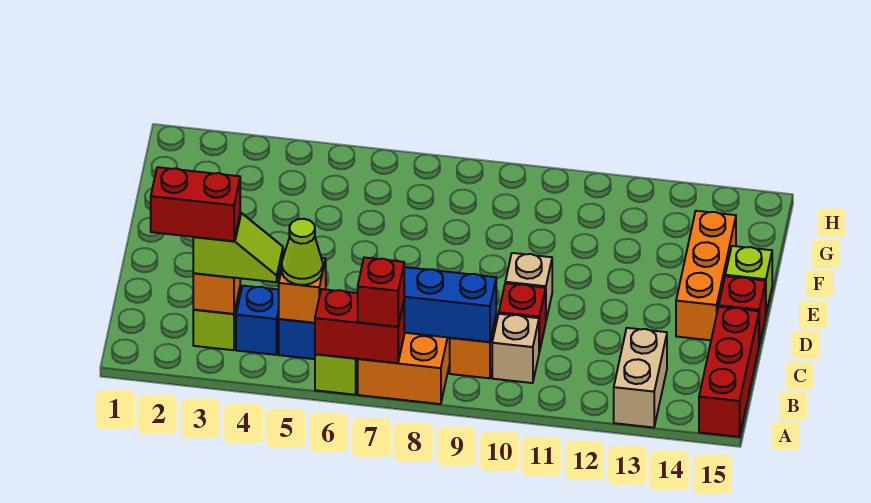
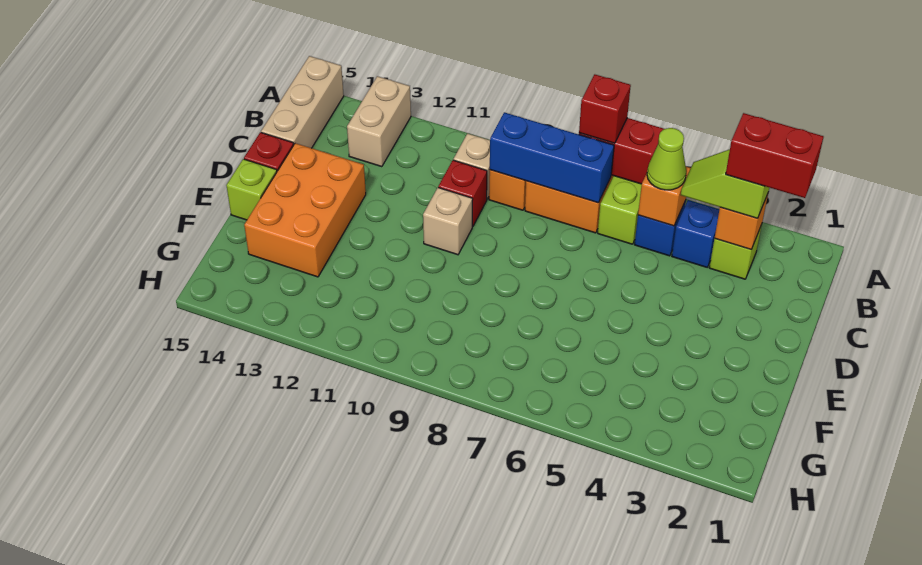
red brick A15:C15 level 1 -> tan brick A15:C15 level 1
orange brick D14:F14 level 1 -> orange brick D13:F14 level 1

